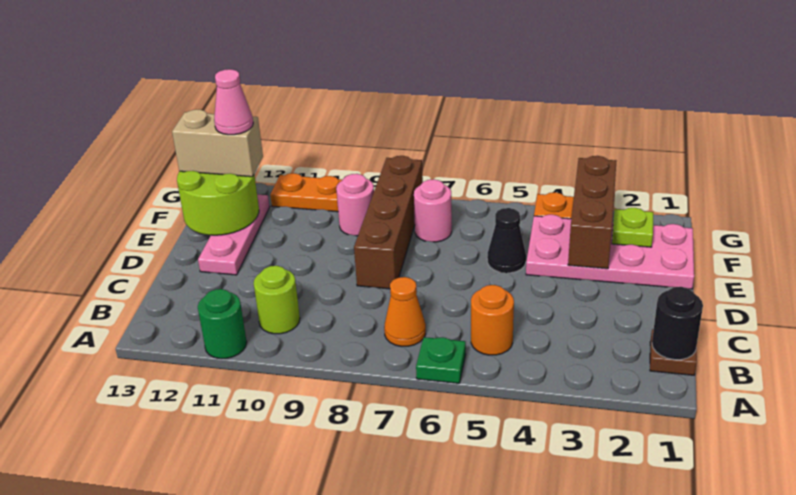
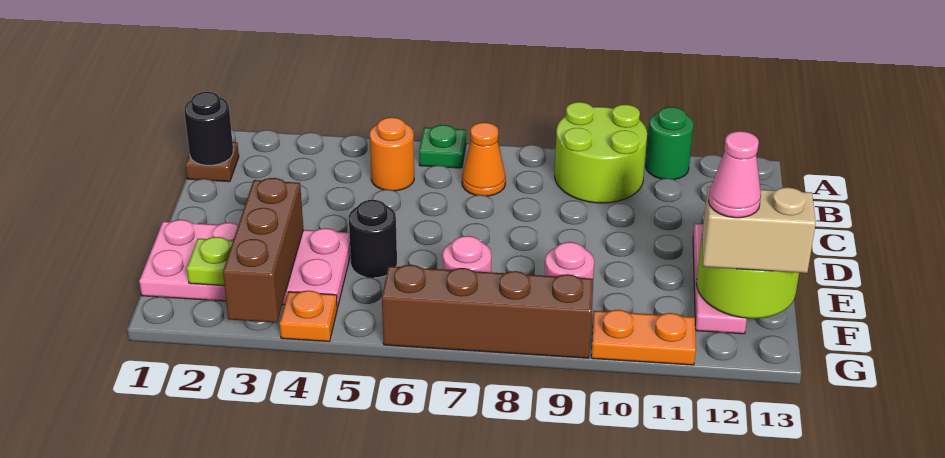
lime round brick B10 level 1 -> lime round brick A9:B10 level 1
brown brick D8:G8 level 1 -> brown brick G6:G9 level 1
black cone E5 level 1 -> black round brick E5 level 1

